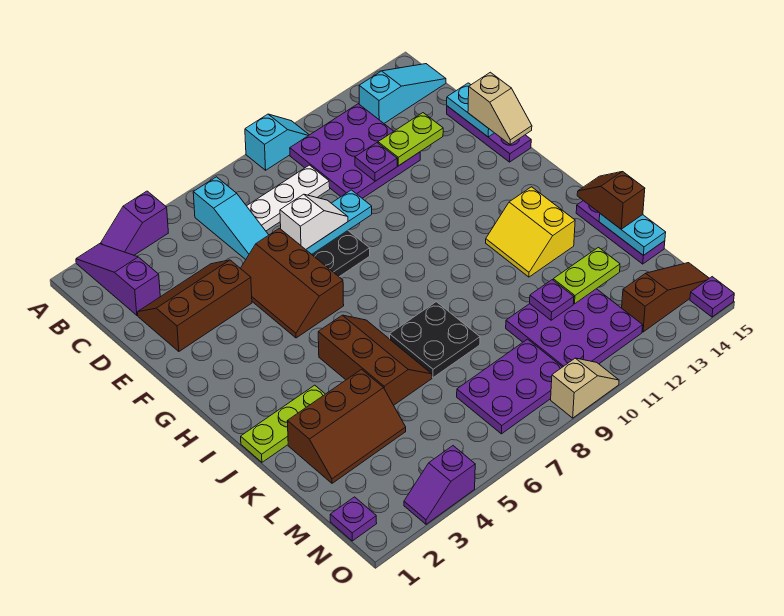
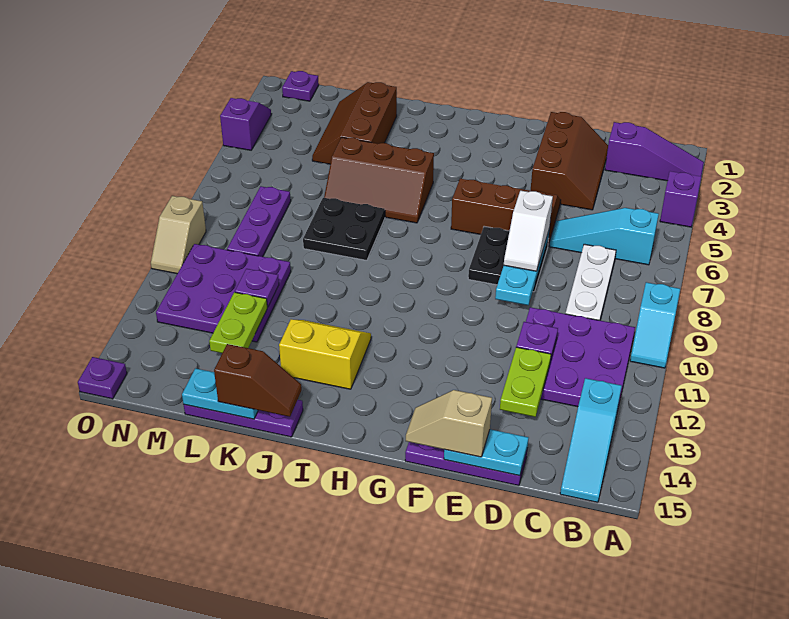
lime plate J1:J3 level 1 -> none
purple plate M7:N9 level 1 -> purple plate M7:M9 level 1
brown slope N13:N15 level 1 top 13 -> none

